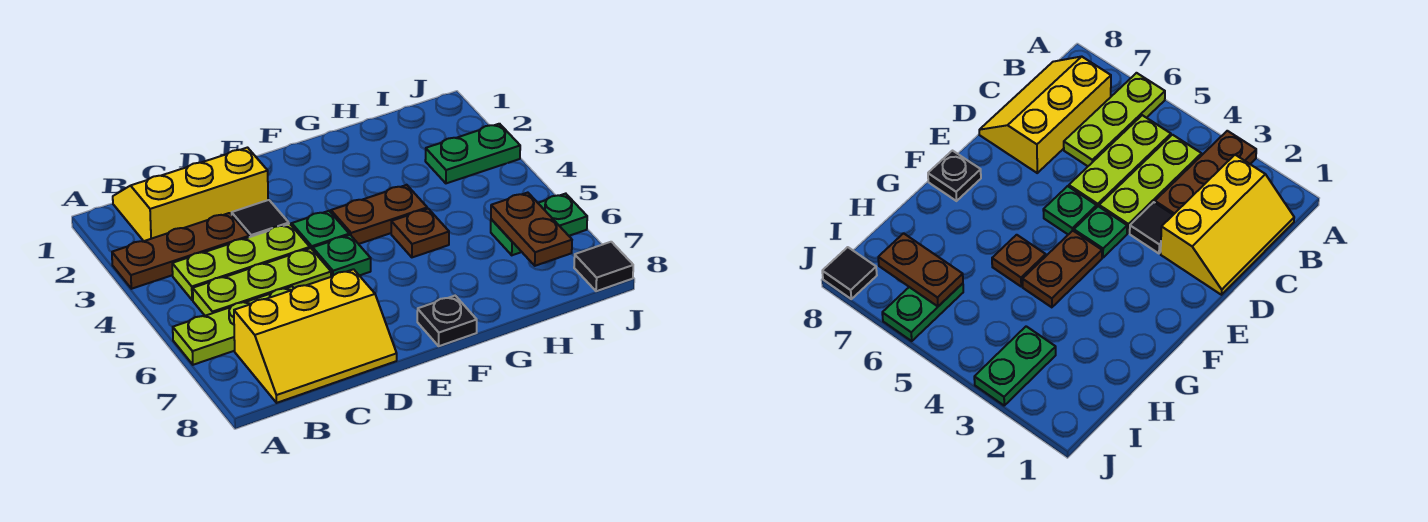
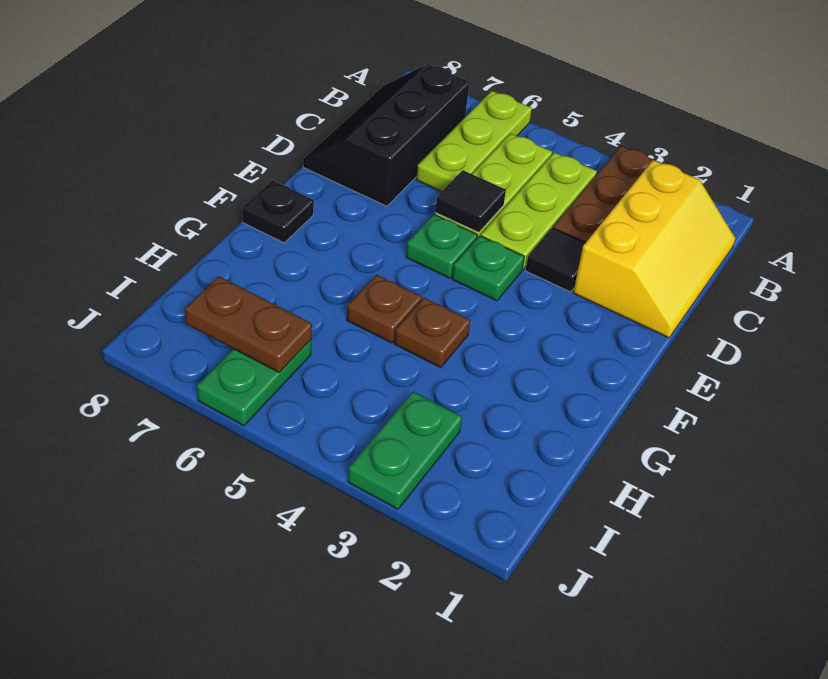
yellow slope B7:D8 level 1 top 7 -> black slope B7:D8 level 1 top 7
brown plate F4:G4 level 1 -> brown plate G4 level 1
black tile J8 level 1 -> black tile D5 level 2

